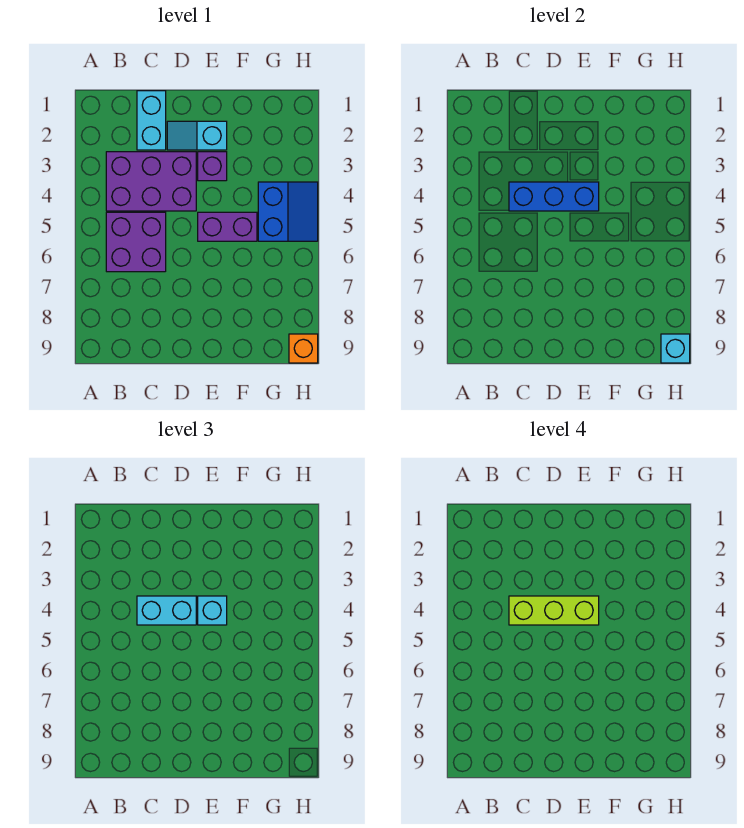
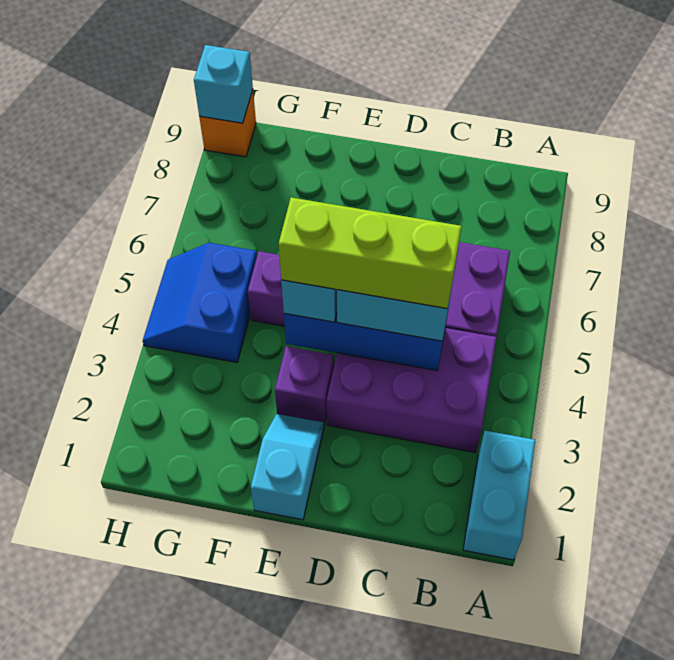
cyan brick C1:C2 level 1 -> cyan brick A1:A2 level 1
cyan slope D2:E2 level 1 top E -> cyan slope E1:E2 level 1 top 1

